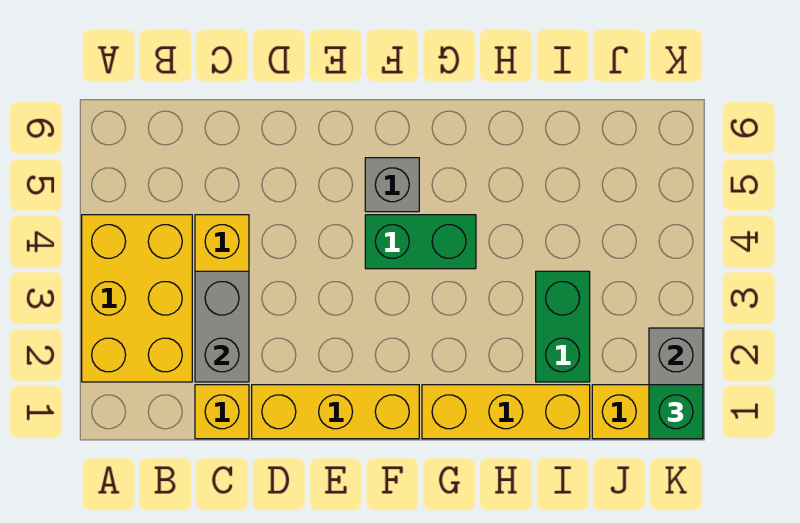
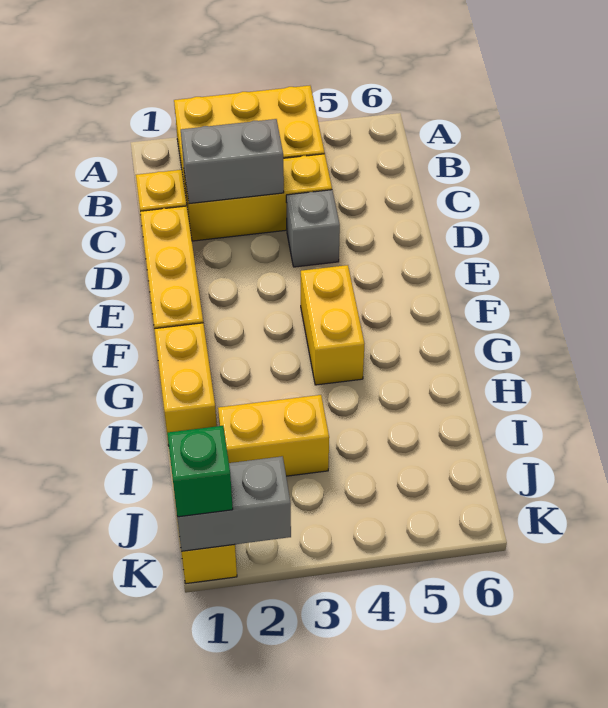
green brick F4:G4 level 1 -> yellow brick F4:G4 level 1
grey brick F5 level 1 -> grey brick D4 level 1
yellow brick G1:I1 level 1 -> yellow brick G1:H1 level 1
green brick I2:I3 level 1 -> yellow brick I2:I3 level 1

